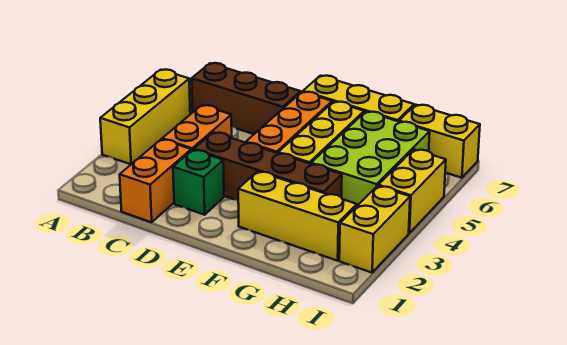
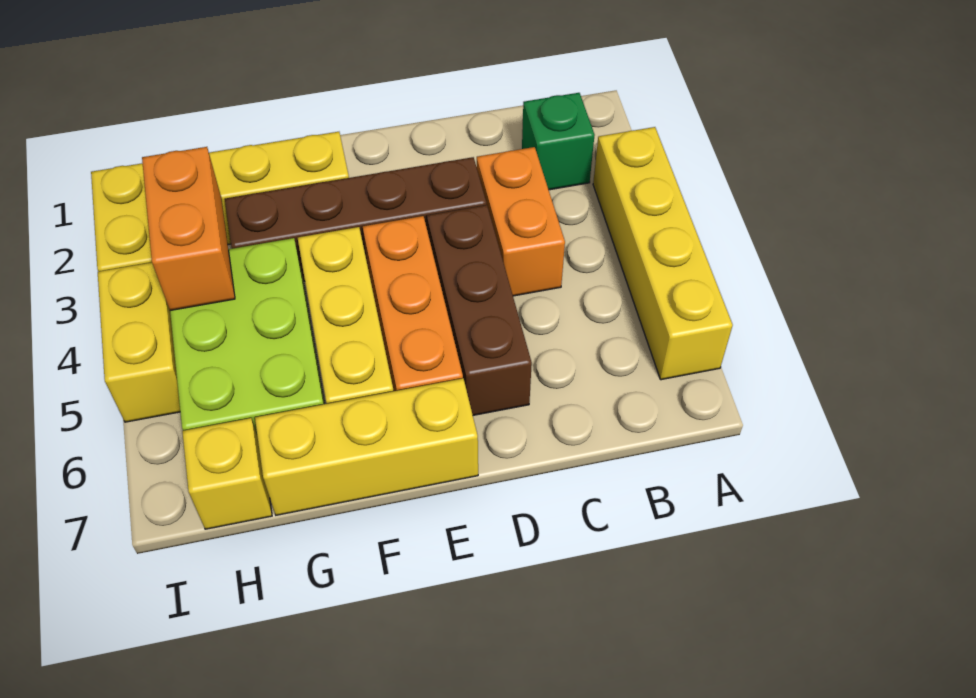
yellow brick A3:A5 level 1 -> yellow brick A3:A6 level 1
brown brick B6:D6 level 1 -> brown brick D4:D6 level 1
orange brick C1:C2 level 1 -> orange brick H3:H4 level 2
green brick D2 level 1 -> green brick B2 level 1
yellow brick H7:I7 level 1 -> yellow brick H7 level 1

